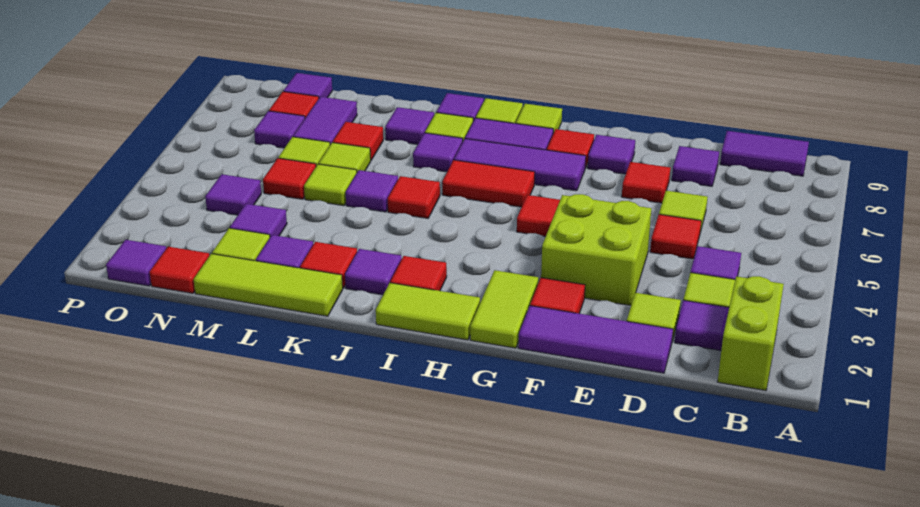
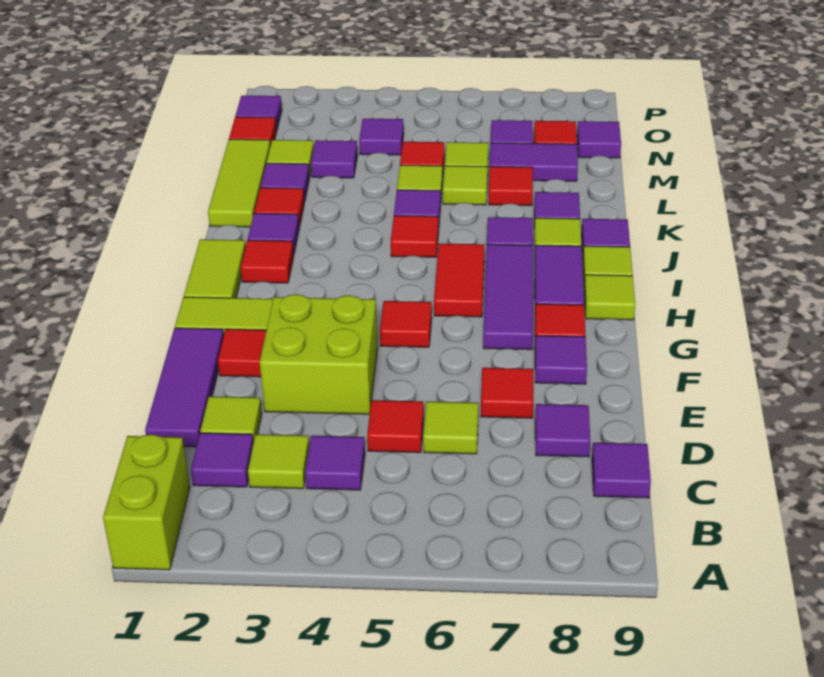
lime brick B1:B2 level 1 -> lime brick A1:B1 level 1
purple tile B9:C9 level 1 -> purple tile C9 level 1

